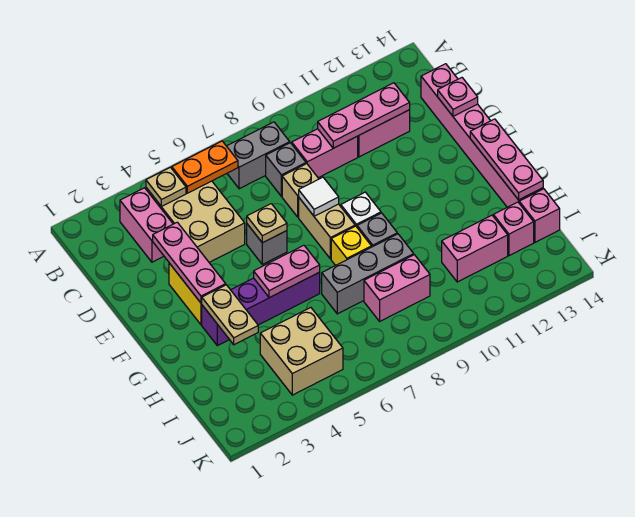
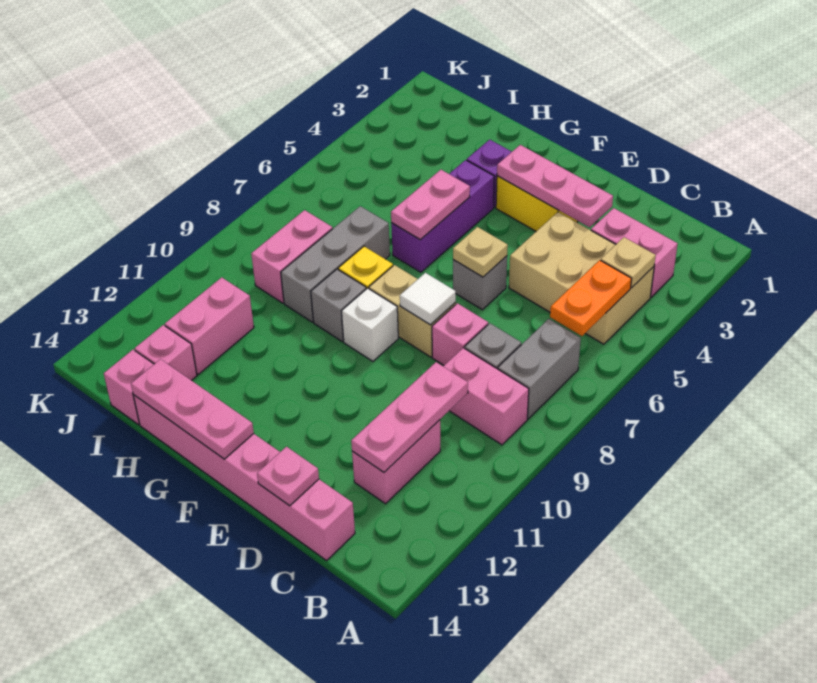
pink brick C9:C10 level 1 -> pink brick B9:C9 level 1
tan brick D8 level 1 -> pink brick D8 level 1
tan plate G3:H3 level 2 -> none
tan brick I4:J5 level 1 -> none

